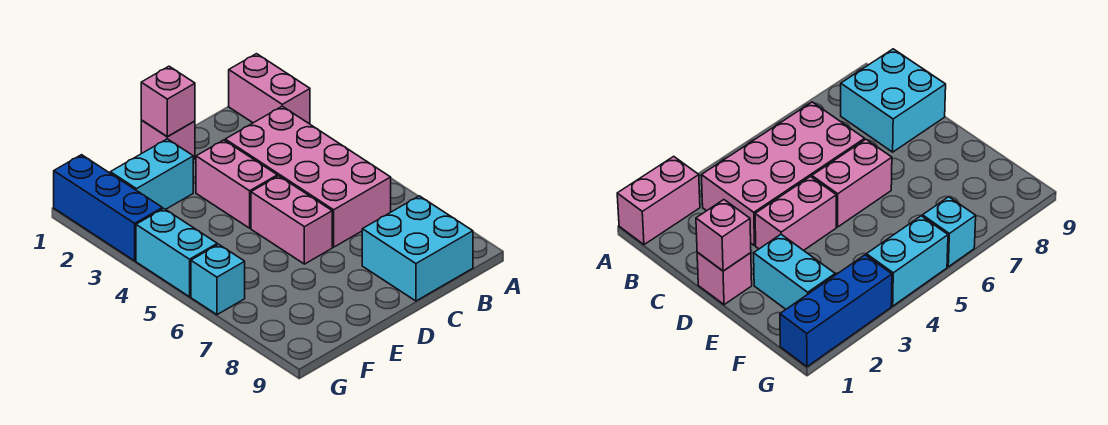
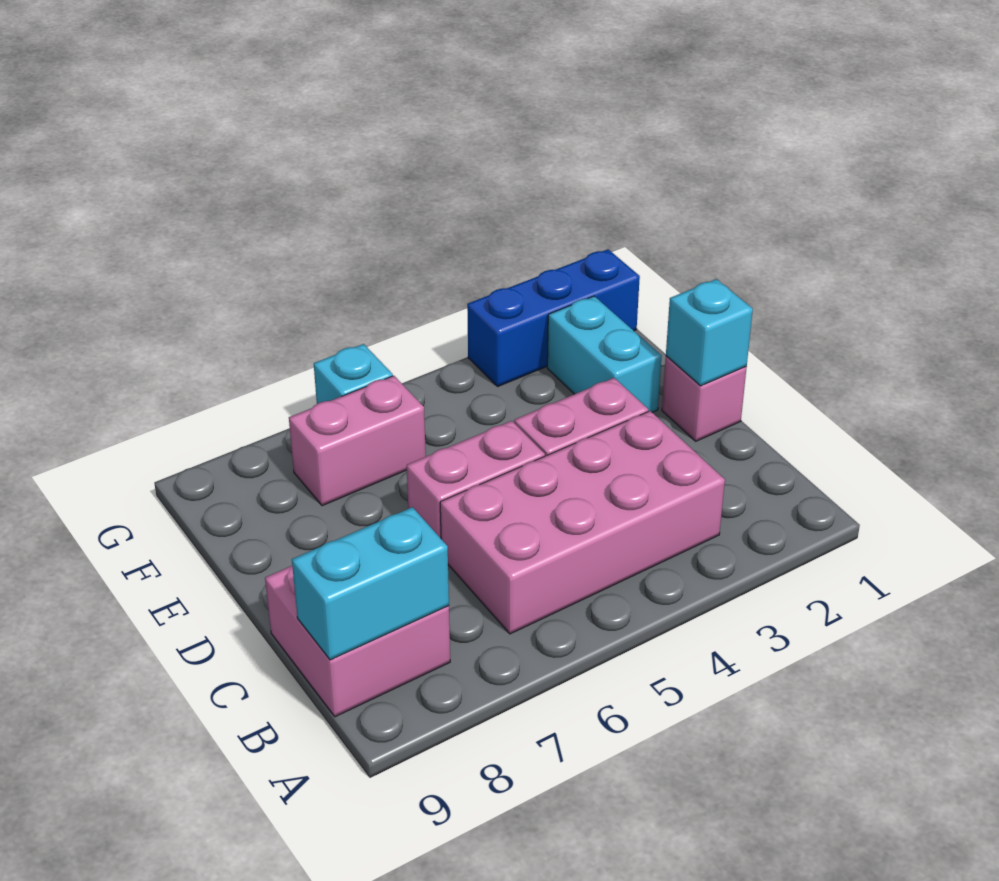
pink brick A1:A2 level 1 -> pink brick F6:F7 level 1
cyan brick B8:C9 level 1 -> pink brick B8:C9 level 1
pink brick D1 level 2 -> cyan brick D1 level 2
cyan brick G4:G5 level 1 -> cyan brick B8:B9 level 2

